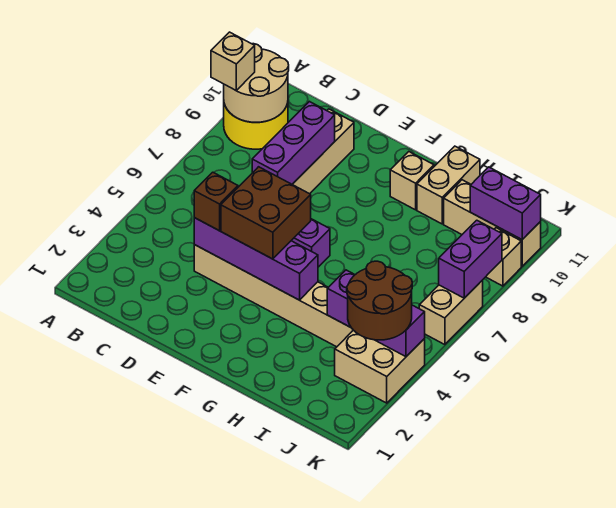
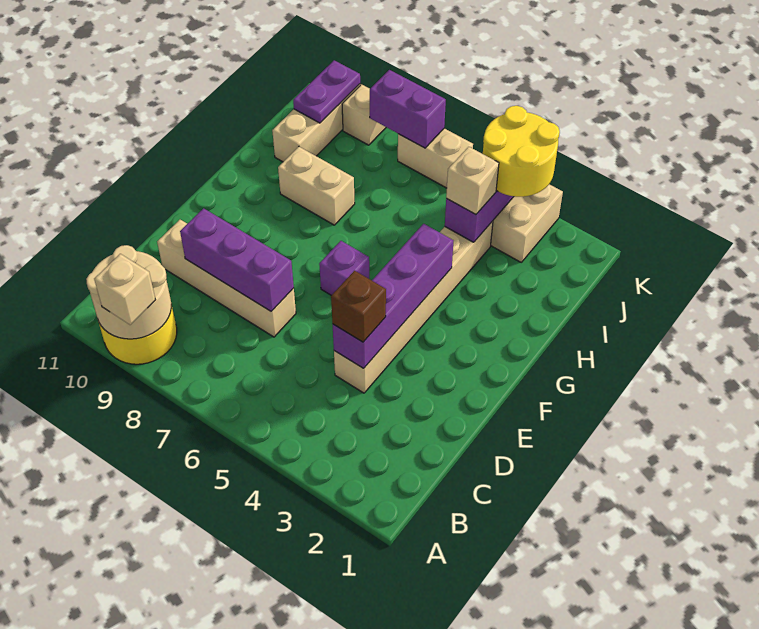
brown brick E4:F5 level 3 -> none
tan brick G10 level 1 -> tan brick I4 level 3
tan brick H10:H11 level 1 -> tan brick H8:H9 level 1
brown round brick J3:K4 level 3 -> yellow round brick J3:K4 level 3
purple brick J10:K10 level 2 -> purple plate J10:K10 level 2

